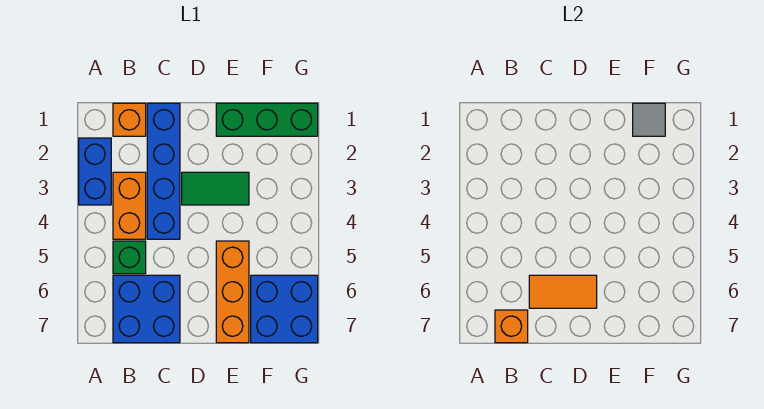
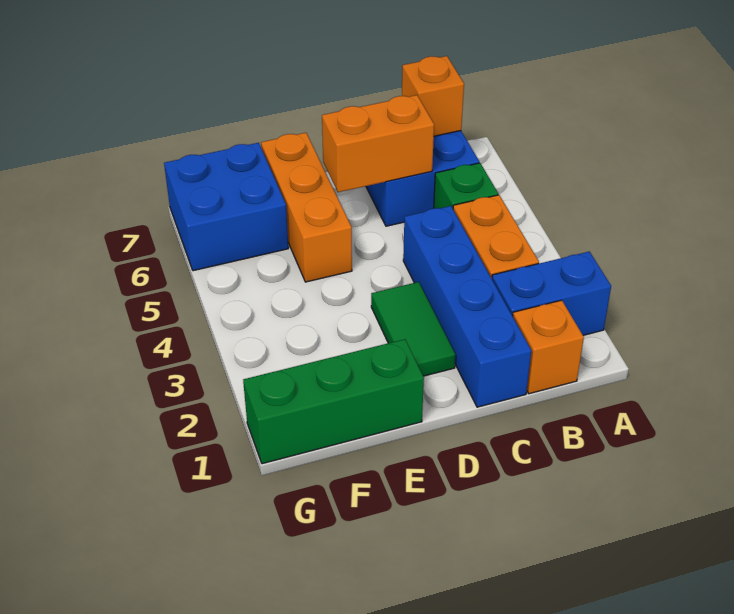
blue brick A2:A3 level 1 -> blue brick A2:B2 level 1
orange tile C6:D6 level 2 -> orange brick C6:D6 level 2
green tile D3:E3 level 1 -> green tile D2:D3 level 1
grey tile F1 level 2 -> none

